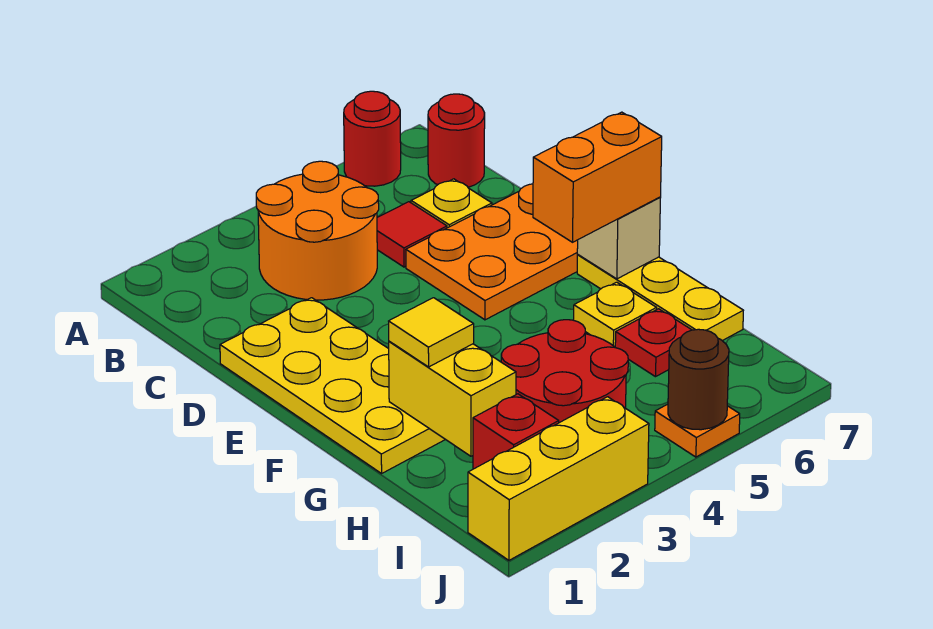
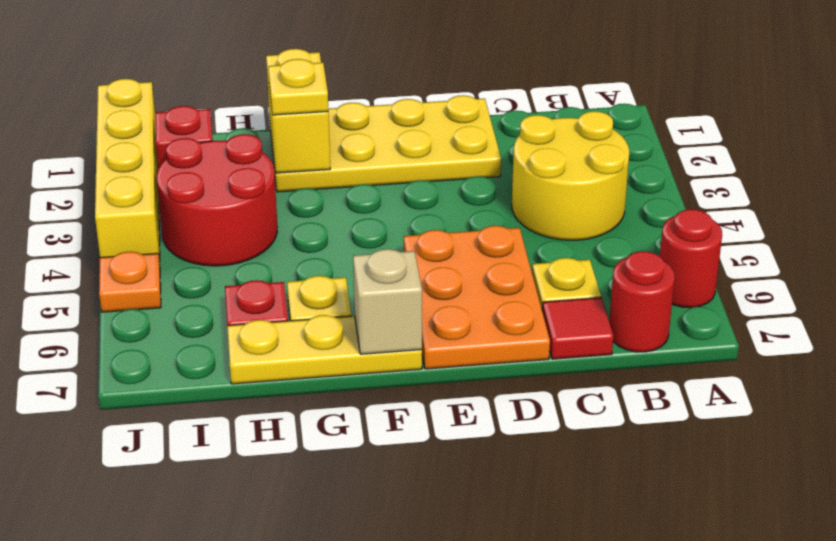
orange round brick B3:C4 level 1 -> yellow round brick B3:C4 level 1
red tile C5 level 1 -> red tile C7 level 1
orange brick F6:F7 level 3 -> none
yellow brick G2:H2 level 2 -> yellow brick G1:G2 level 2
yellow tile G2 level 3 -> yellow plate G2 level 3
yellow brick J1:J3 level 1 -> yellow brick J1:J4 level 1
brown round brick J5 level 2 -> none

